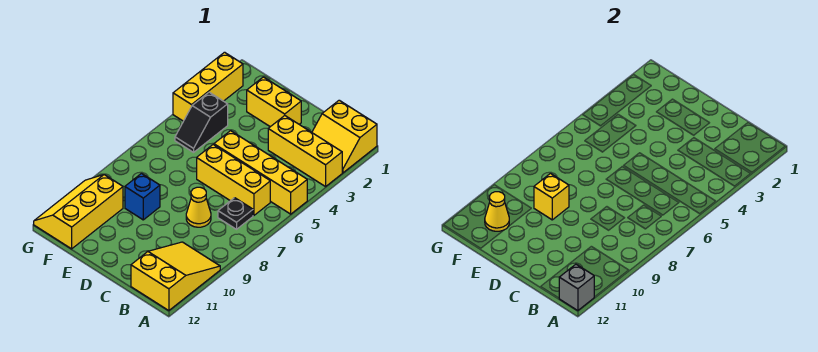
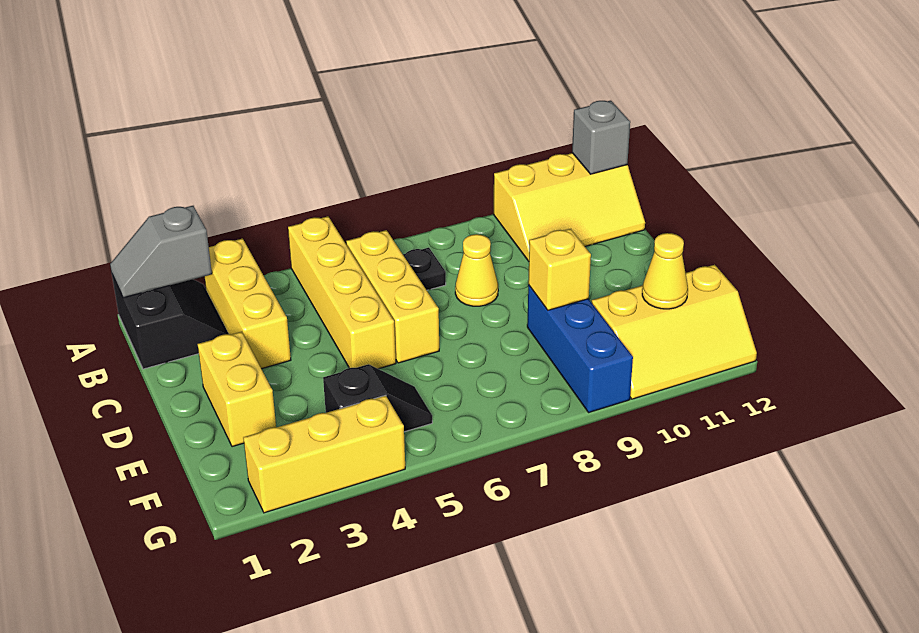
yellow slope A1:B2 level 1 top 1 -> black slope A1:B2 level 1 top 1
none -> grey slope A1:A2 level 2 top 2
yellow slope A10:B12 level 1 top 12 -> yellow slope A10:B12 level 1 top A
blue brick E9 level 1 -> blue brick E9:G9 level 1

